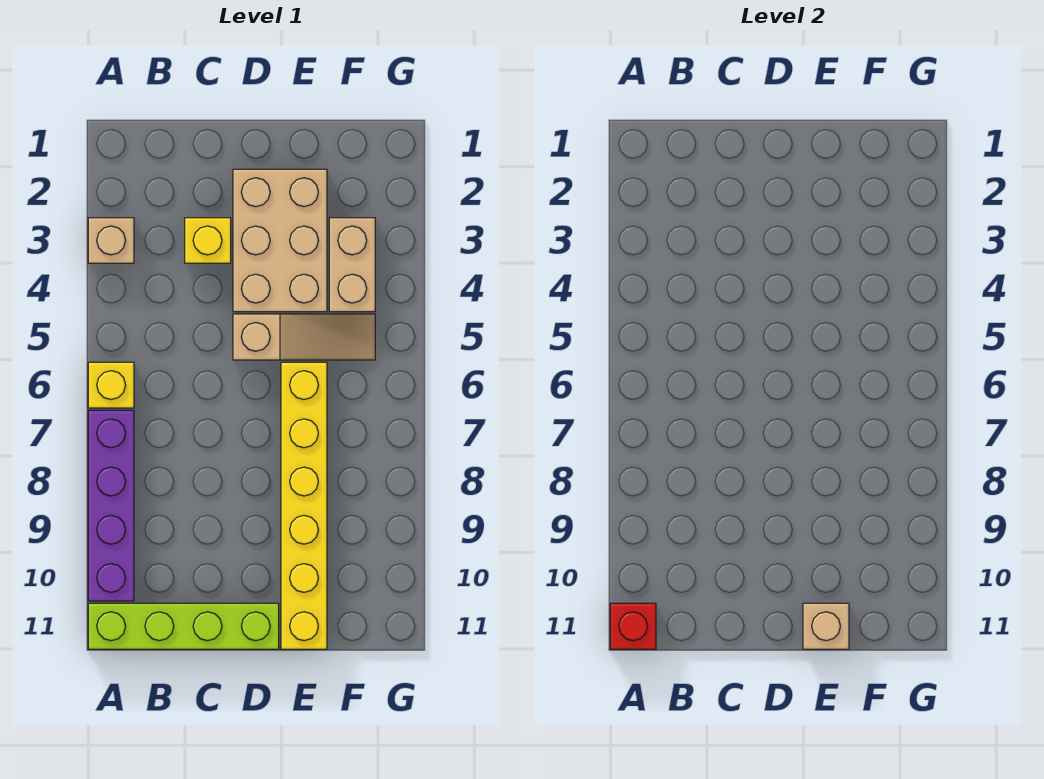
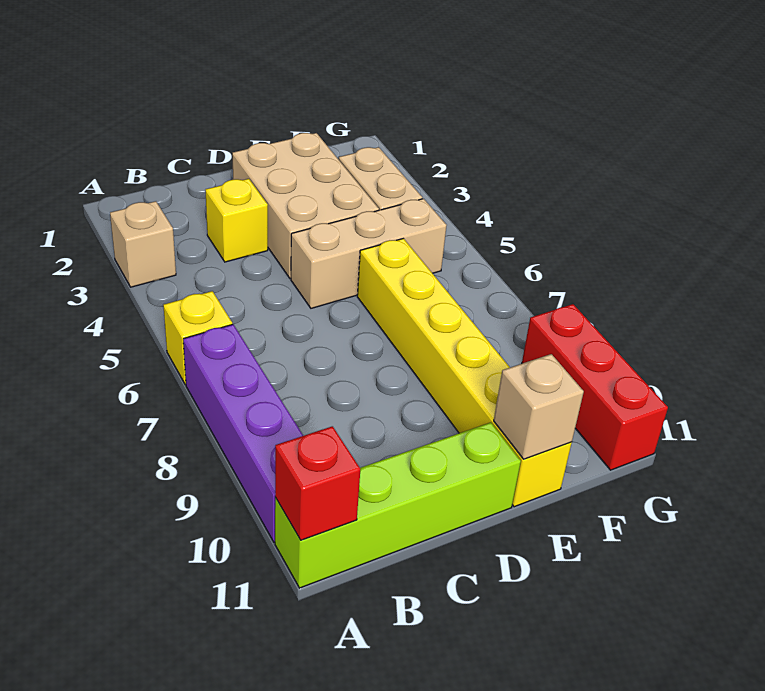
tan slope D5:F5 level 1 top D -> tan brick D5:F5 level 1
none -> red brick G9:G11 level 1

